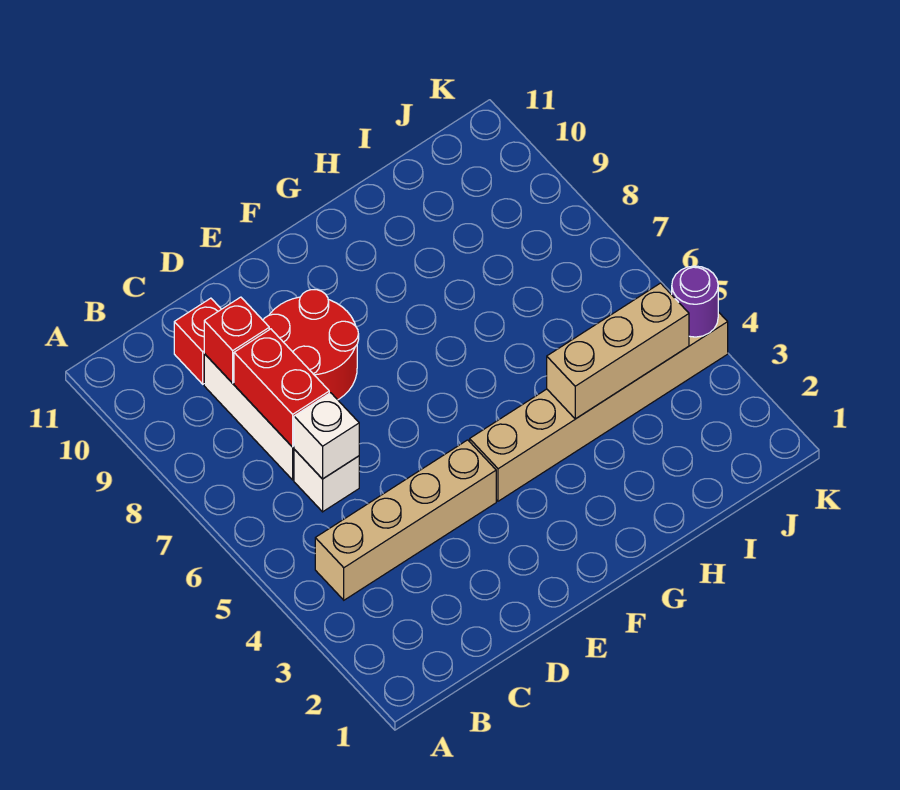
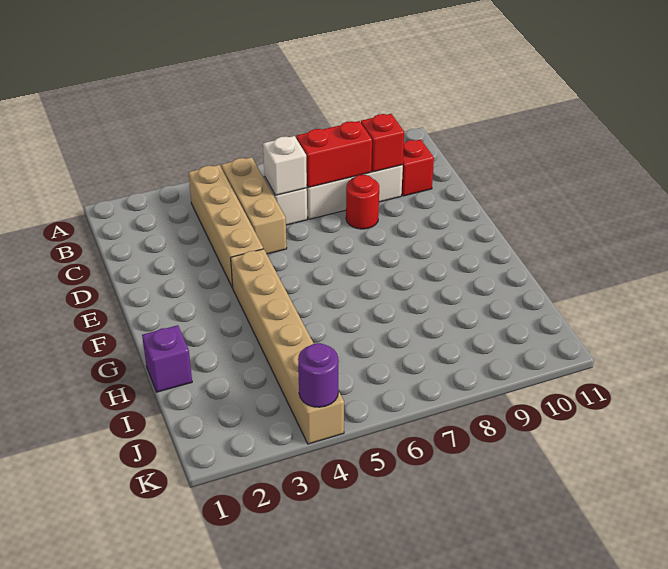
red round brick D8:E9 level 1 -> red round brick D8 level 1
none -> purple brick H1 level 1
tan brick H4:J4 level 2 -> tan brick B5:D5 level 1

